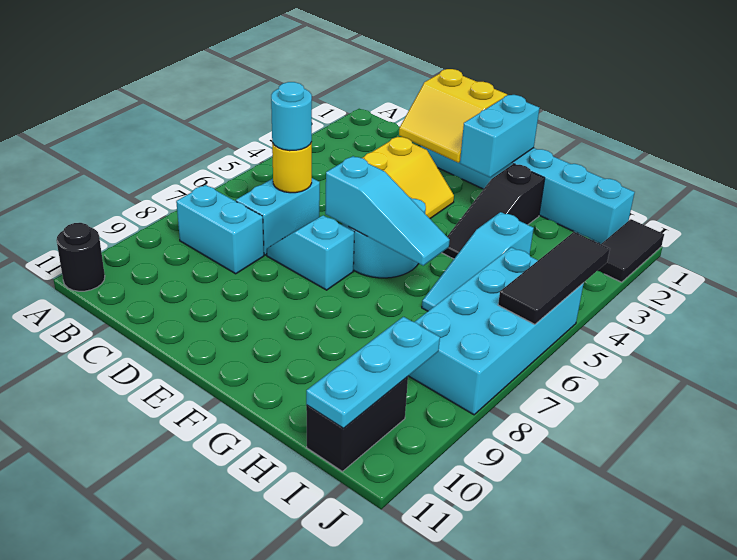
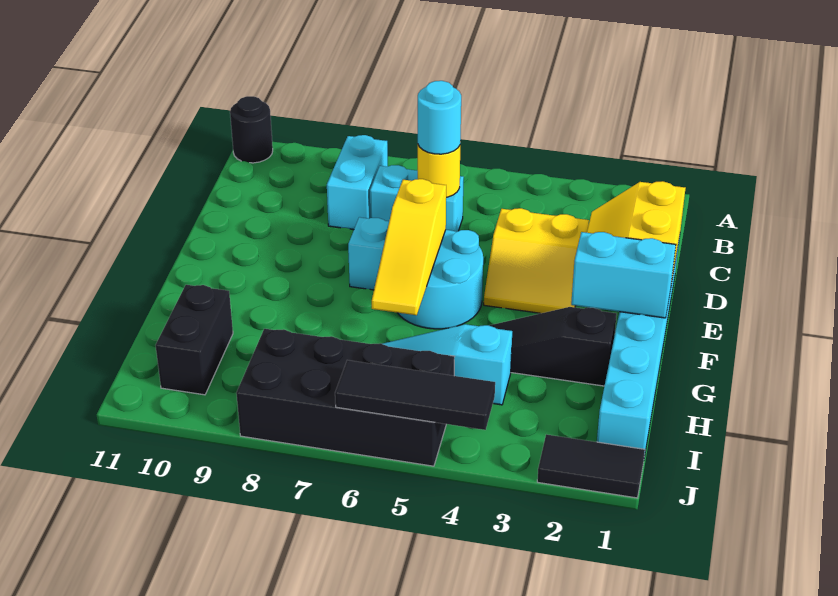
cyan slope E6:G6 level 2 top E -> yellow slope E6:G6 level 2 top E
cyan brick I5:J8 level 1 -> black brick I5:J8 level 1
cyan plate I9:I11 level 2 -> none
black brick I10:I11 level 1 -> black brick H10:I10 level 1

